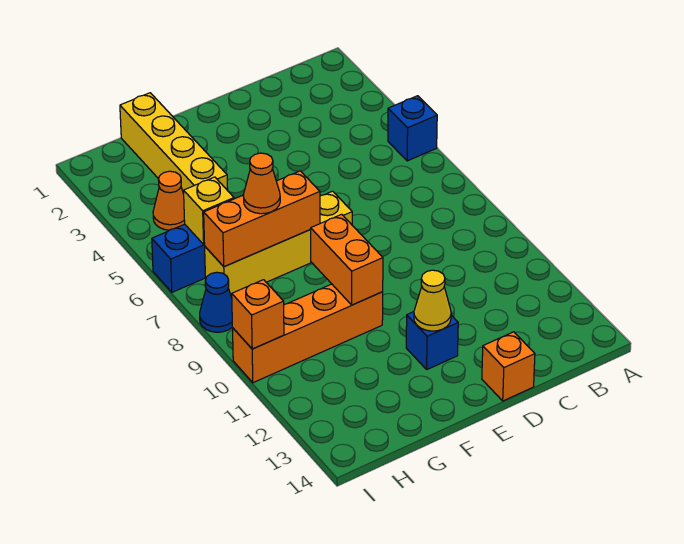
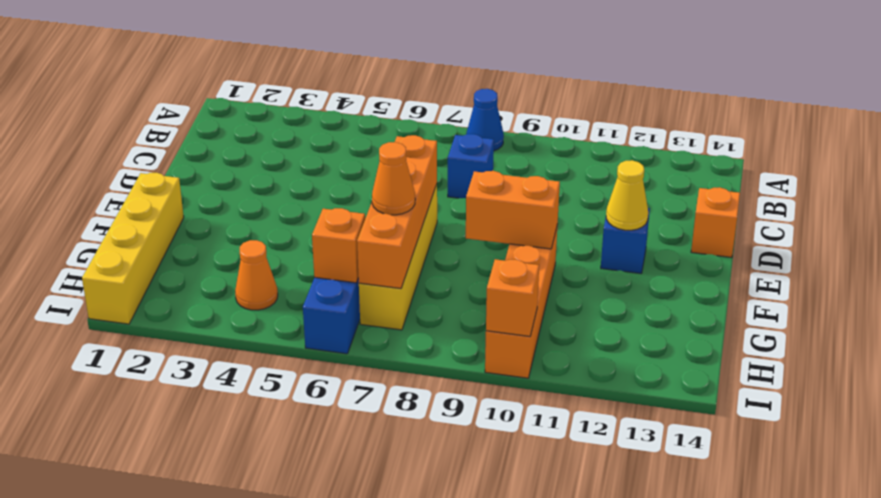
blue brick A5 level 1 -> blue brick C8 level 1
orange brick F7:H7 level 2 -> orange brick E7:H7 level 2
yellow brick G1:G4 level 1 -> yellow brick F1:I1 level 1
yellow brick H6 level 2 -> orange brick H6 level 2
blue cone I8 level 1 -> blue cone A8 level 1

